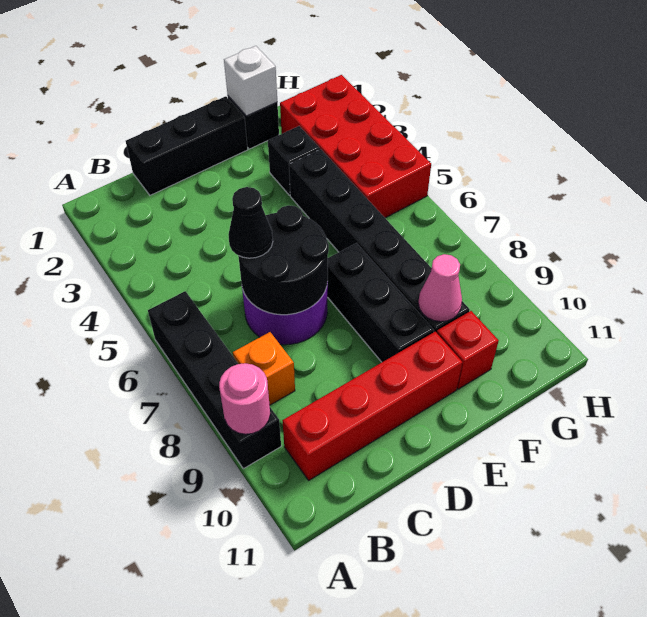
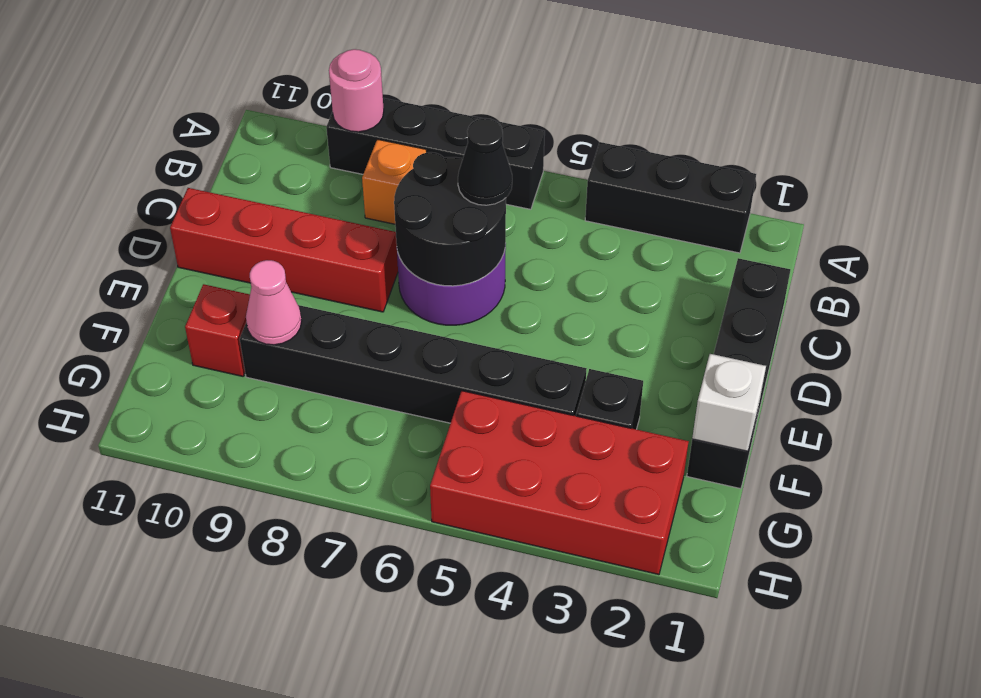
red brick B10:E10 level 1 -> red brick D8:D11 level 1
black brick E7:E9 level 1 -> black brick A2:A4 level 1

